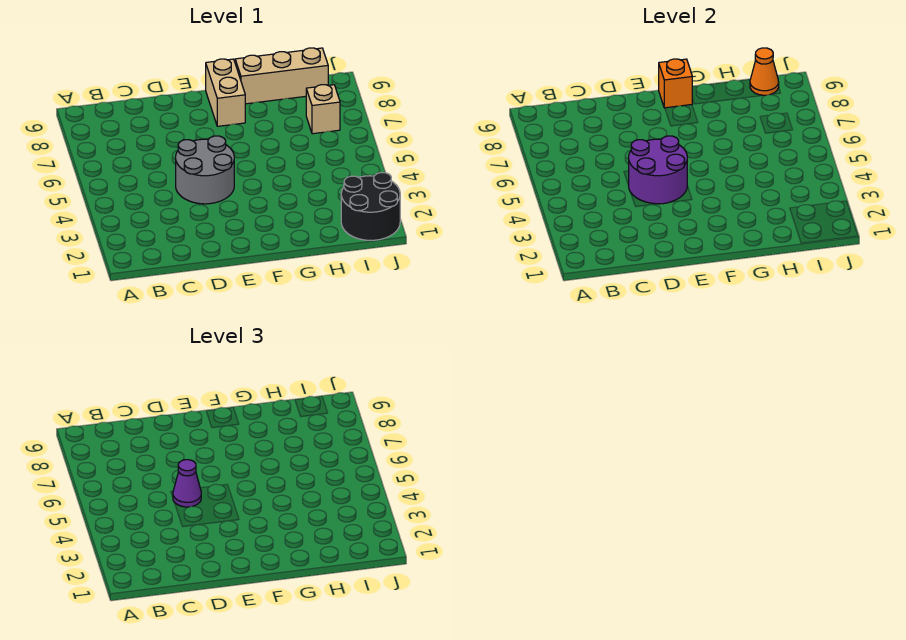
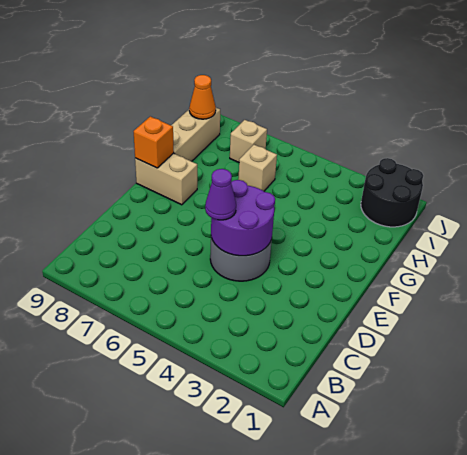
none -> tan brick H6 level 1

